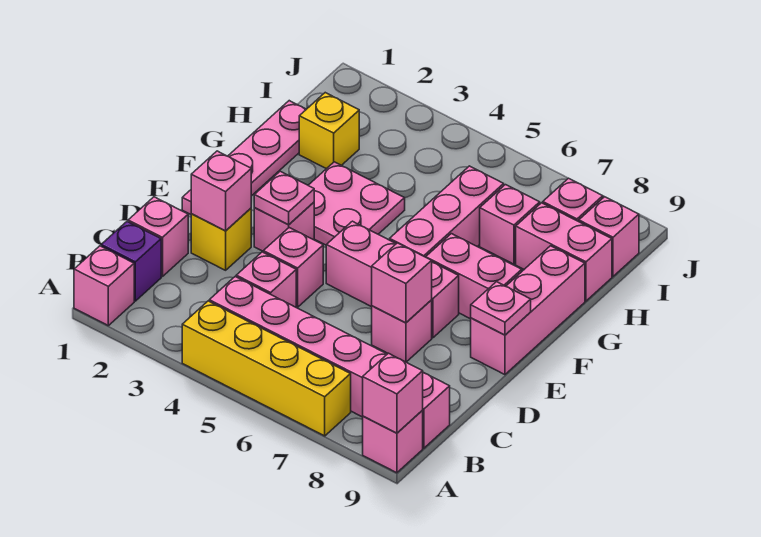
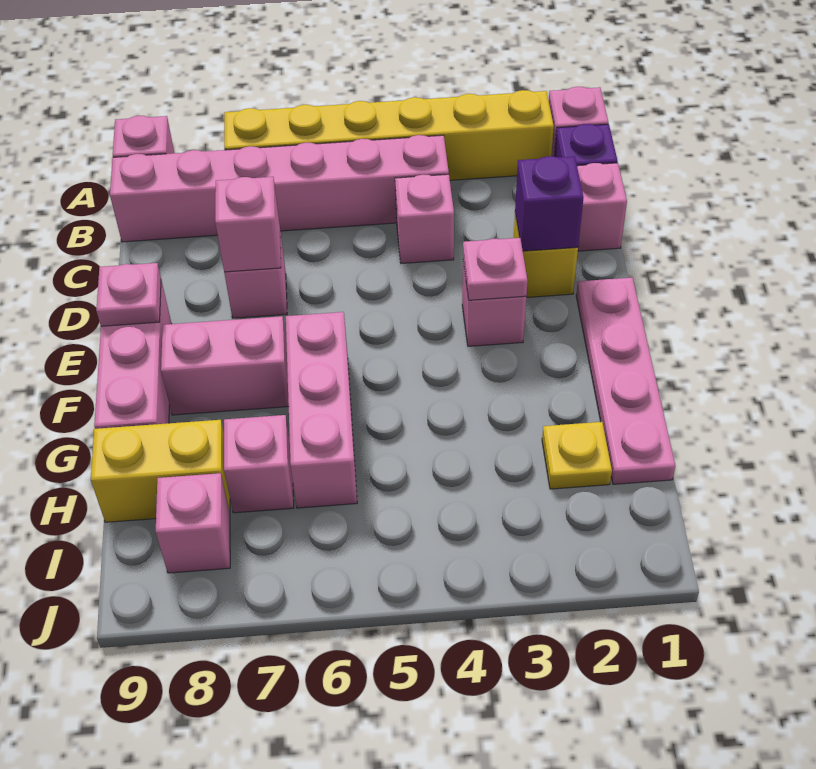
yellow brick A4:A7 level 1 -> yellow brick A2:A7 level 1
pink brick A9 level 2 -> none
pink brick D2 level 2 -> purple brick D2 level 2
pink brick D4 level 1 -> none
pink brick E5:E7 level 1 -> none
pink plate F3:G4 level 1 -> none
yellow brick H2 level 1 -> yellow plate H2 level 1
pink brick H8:H9 level 1 -> yellow brick H8:H9 level 1
pink brick I9 level 1 -> none

